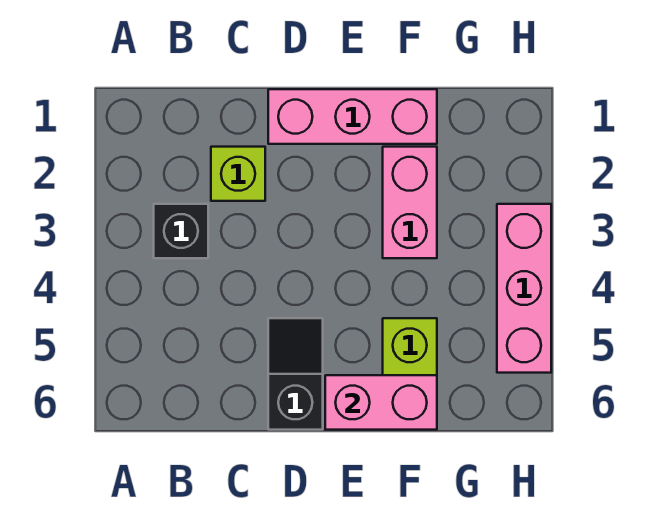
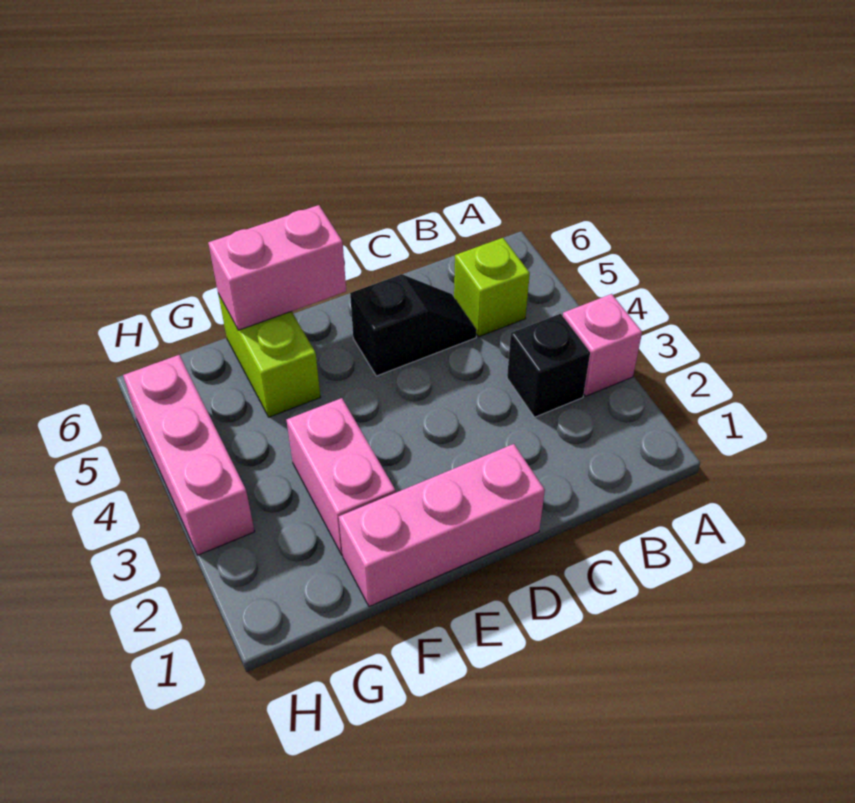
none -> pink brick A3 level 1
lime brick C2 level 1 -> lime brick B5 level 1
black slope D5:D6 level 1 top 6 -> black slope C5:D5 level 1 top D

